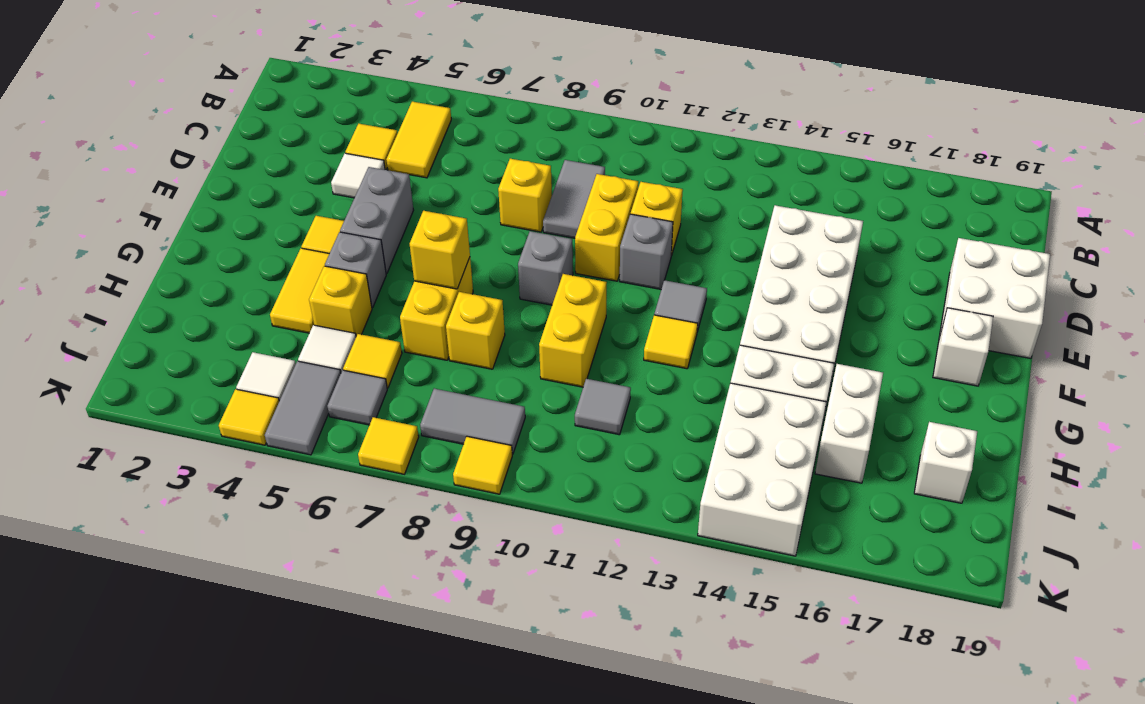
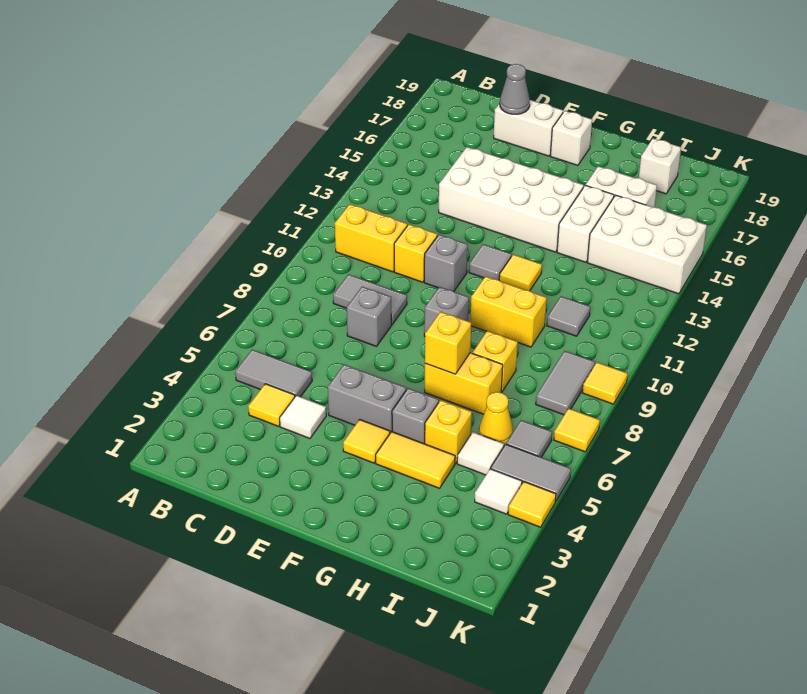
yellow tile B5:C5 level 1 -> grey tile B5:C5 level 1
yellow brick D8 level 1 -> grey brick D8 level 1
yellow brick D10:E10 level 1 -> yellow brick B11:C11 level 1
white brick D18:E19 level 1 -> white brick D18:E18 level 1
none -> grey cone D18 level 2
yellow tile I6 level 1 -> yellow cone I6 level 1

